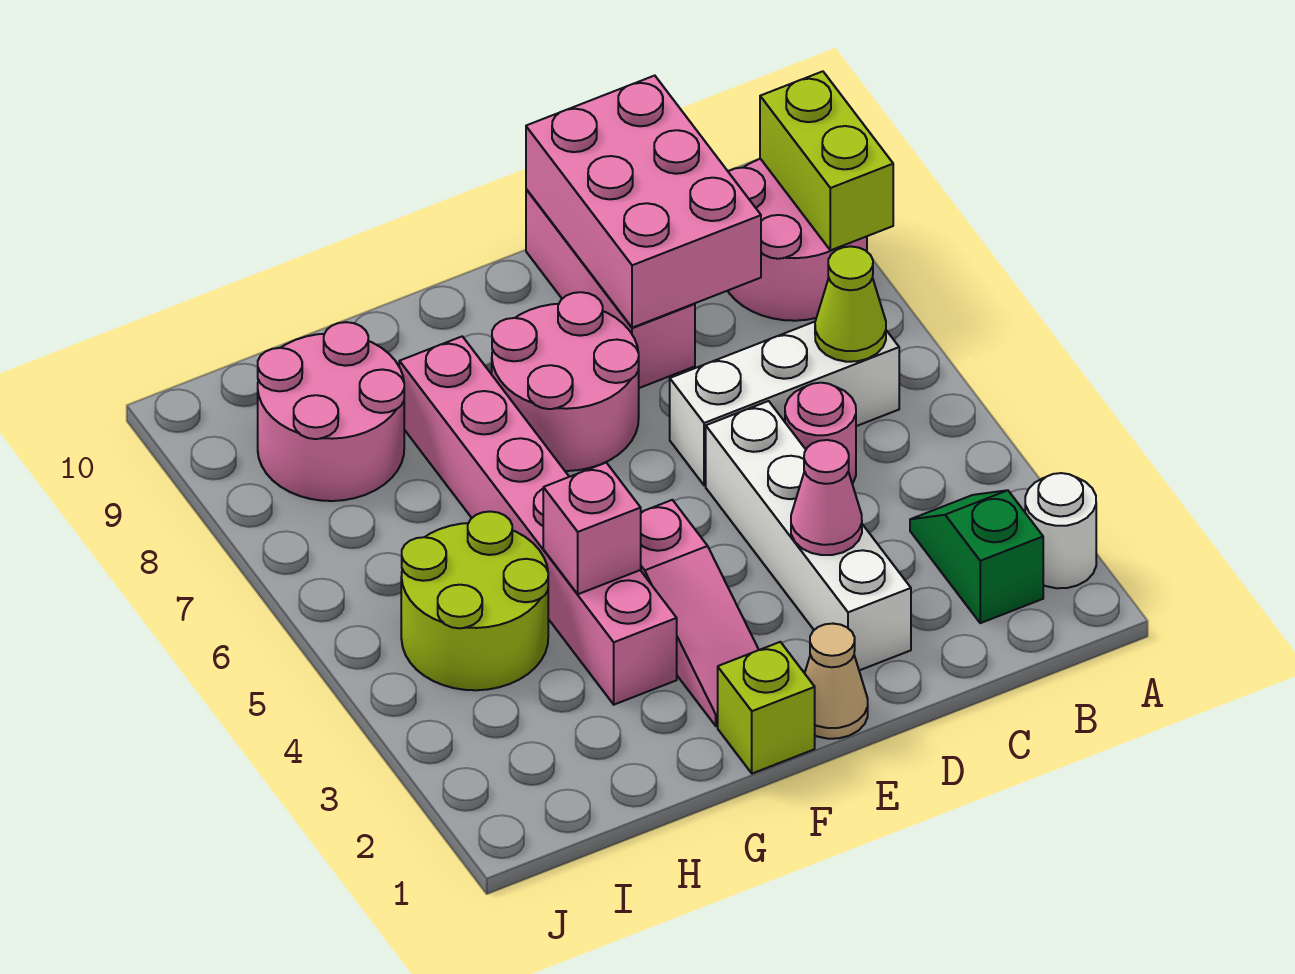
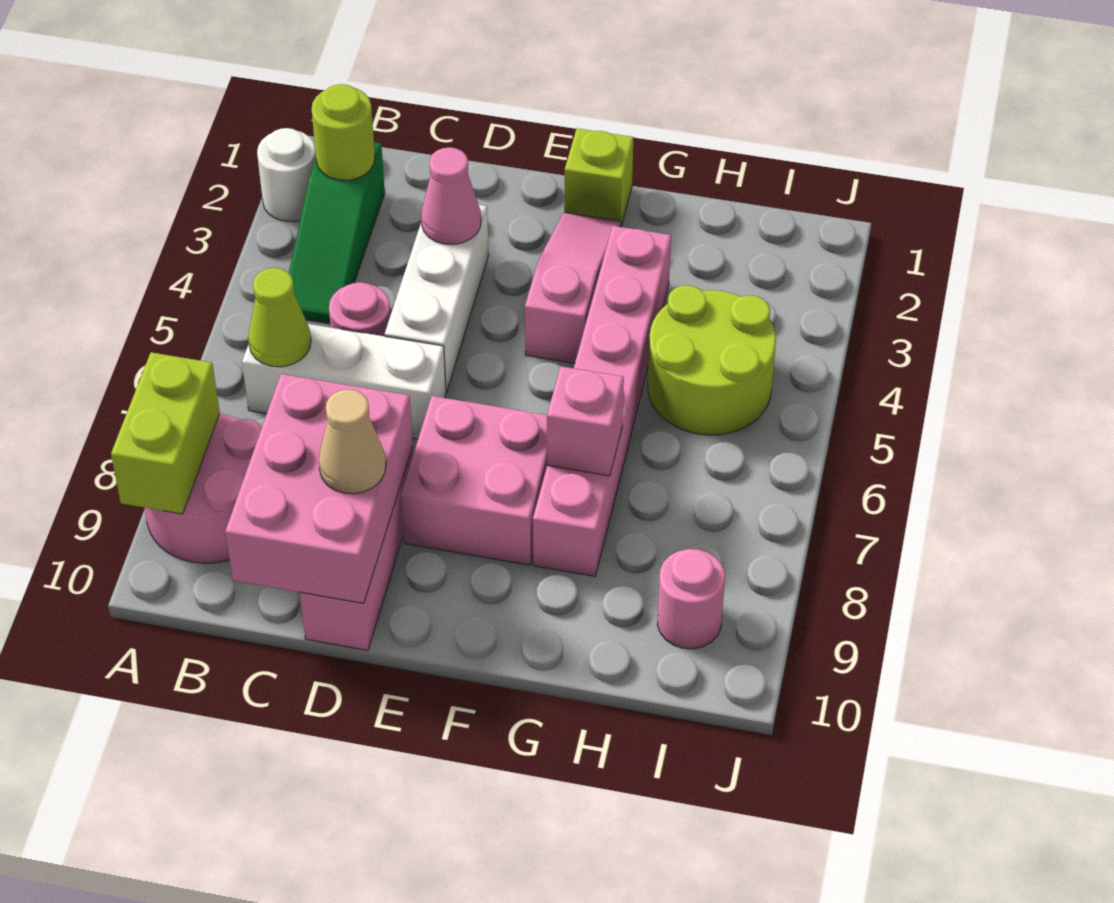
green slope B2:B3 level 1 top 2 -> green slope B2:B4 level 1 top 2
none -> lime round brick B2 level 2
white brick D2:D5 level 1 -> white brick D3:D5 level 1
tan cone E1 level 1 -> tan cone D9 level 3
pink round brick E7:F8 level 1 -> pink brick E7:F8 level 1
pink brick G4 level 2 -> pink brick G7 level 2
pink round brick H8:I9 level 1 -> pink round brick I9 level 1

